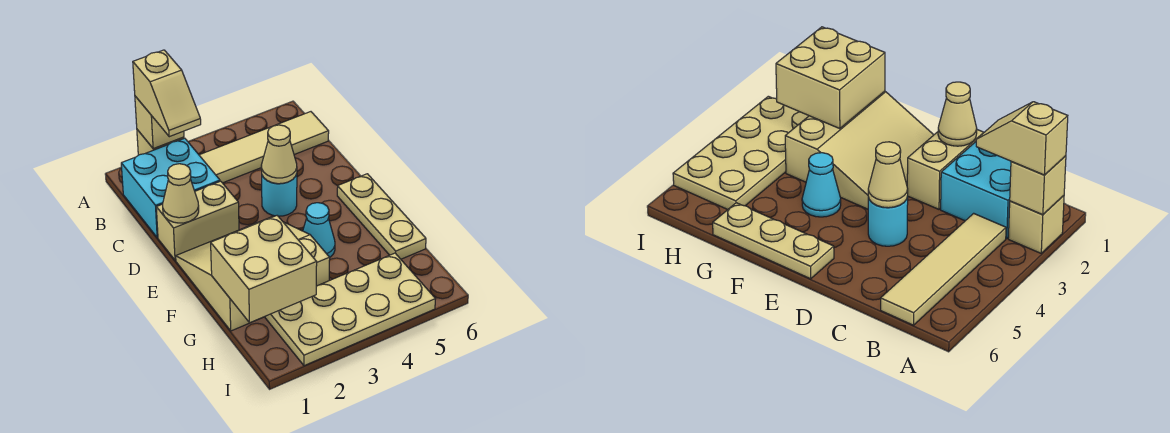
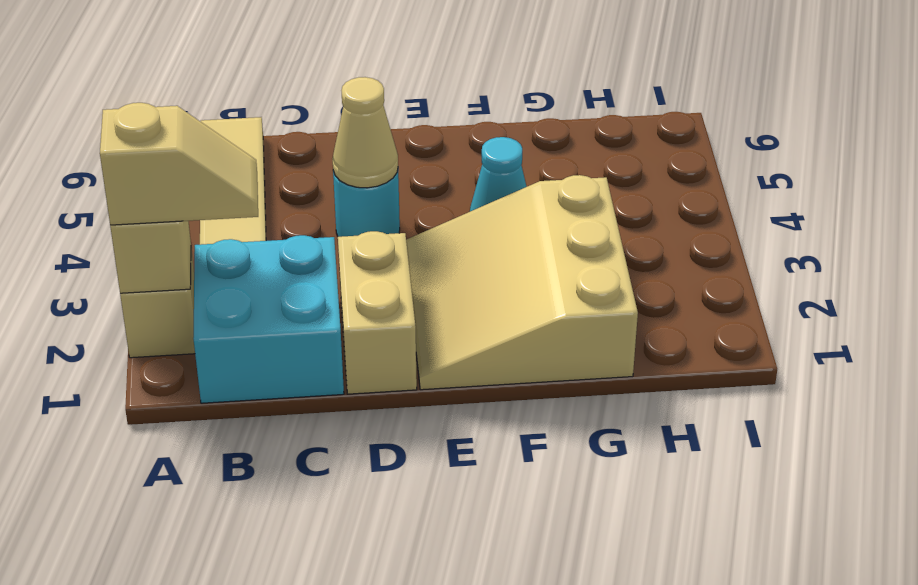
tan cone D1 level 2 -> none
tan plate E6:G6 level 1 -> none
tan brick G1:H2 level 2 -> none
tan plate H2:I5 level 1 -> none

